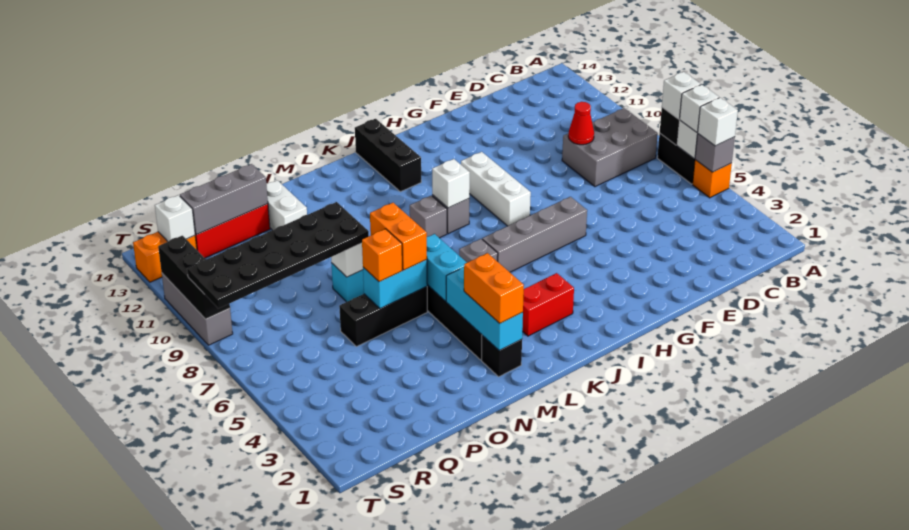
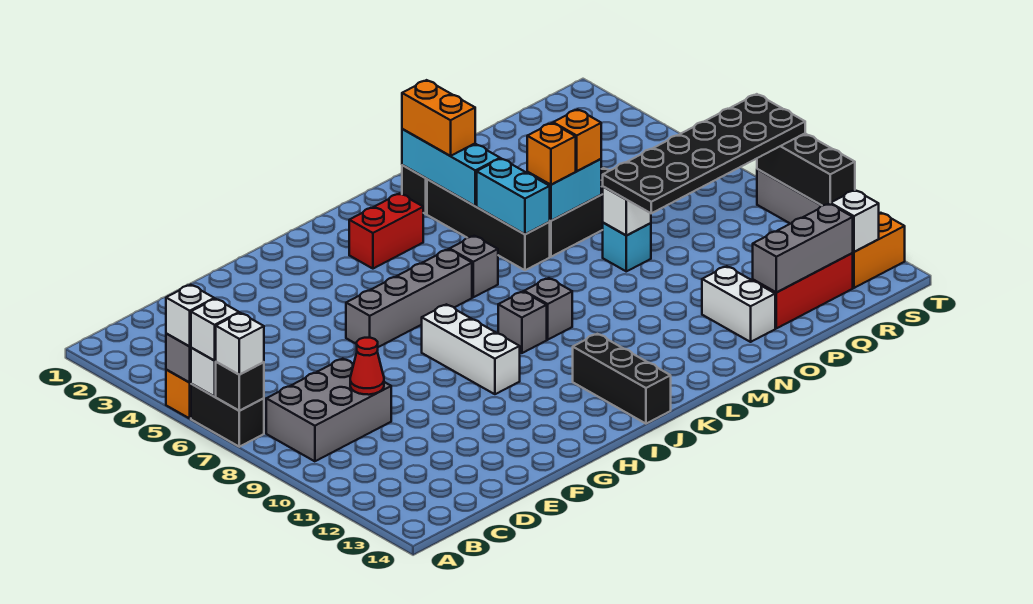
white brick J9 level 2 -> none
orange brick N6:N7 level 3 -> orange brick N6 level 3

